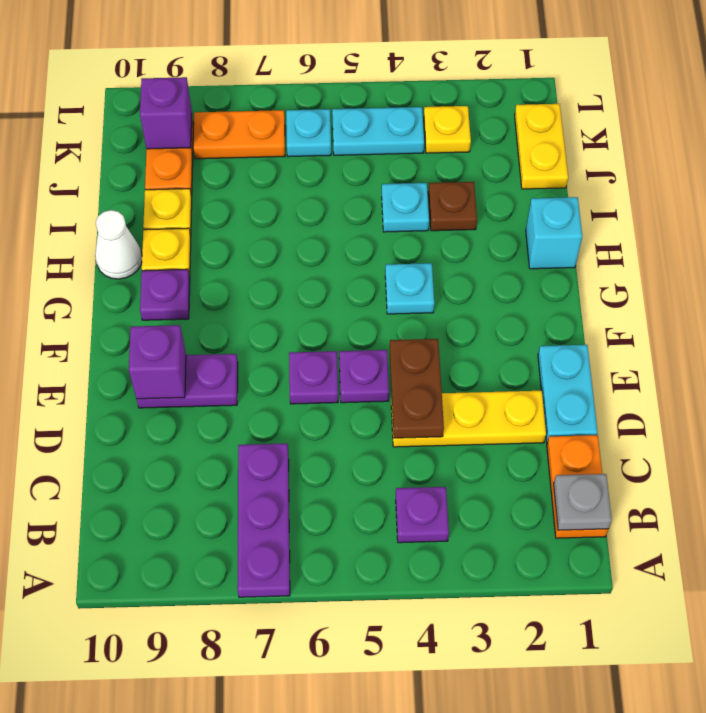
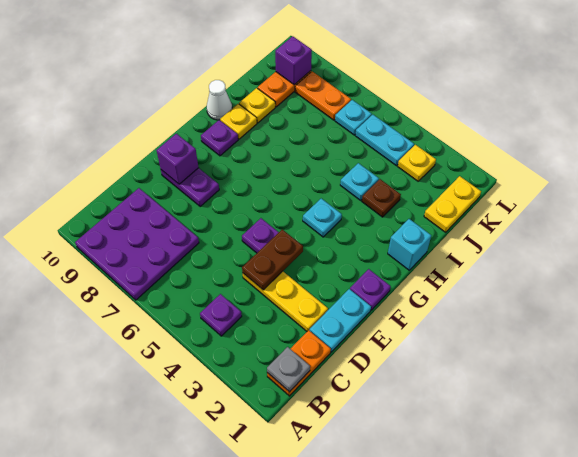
purple plate A7:C7 level 1 -> purple plate A7:C9 level 1
purple plate E6 level 1 -> purple plate F1 level 1

